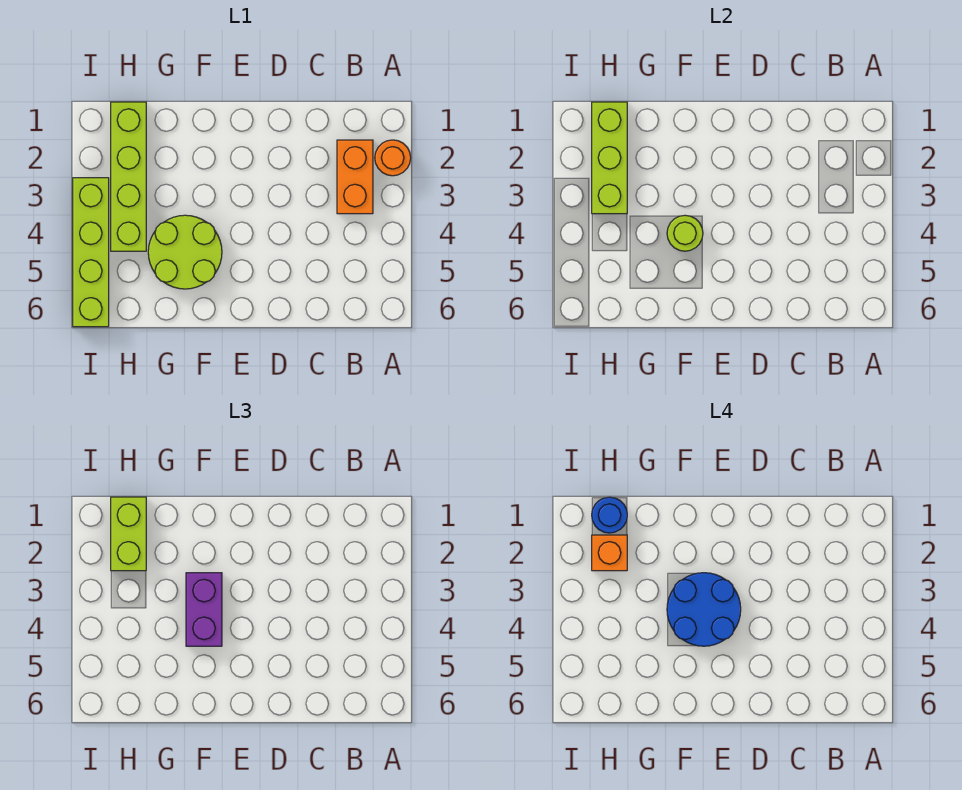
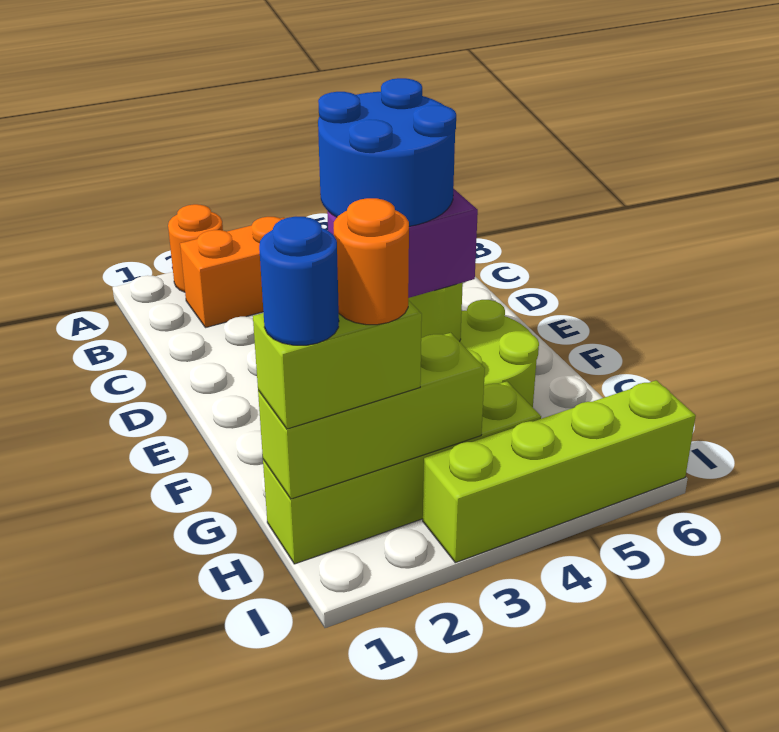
orange brick H2 level 4 -> orange round brick H2 level 4

